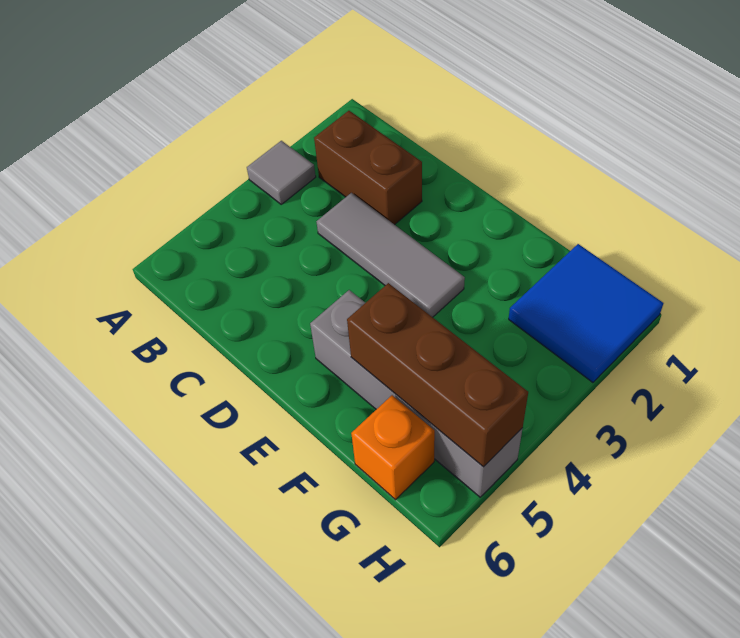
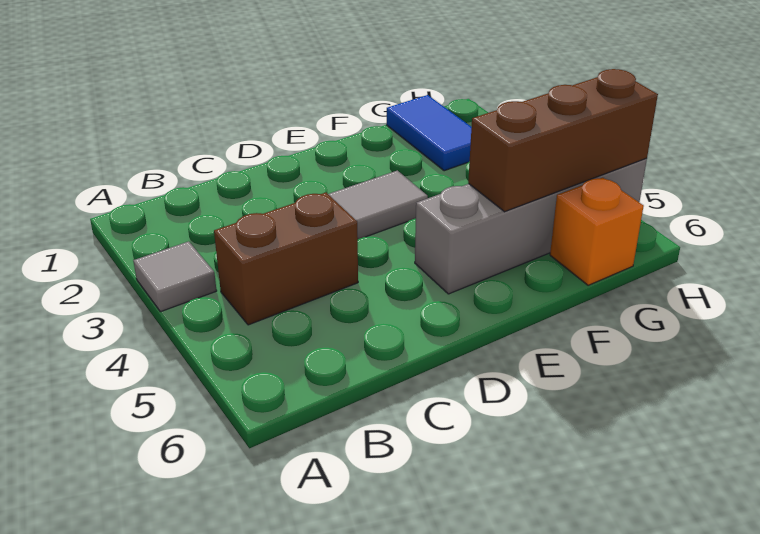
brown brick B2:C2 level 1 -> brown brick B4:C4 level 1
blue tile G1:H2 level 1 -> blue tile G1:G2 level 1

